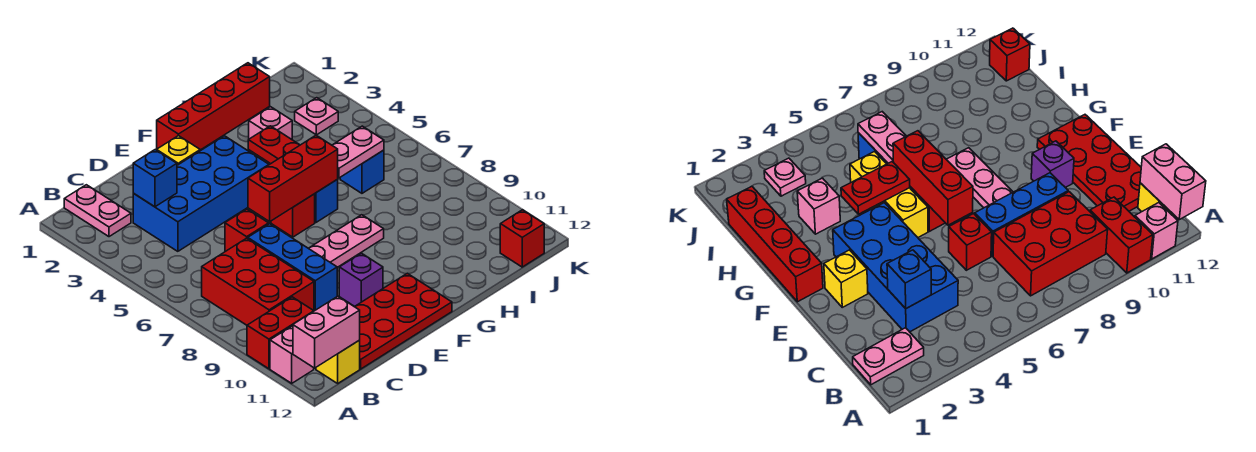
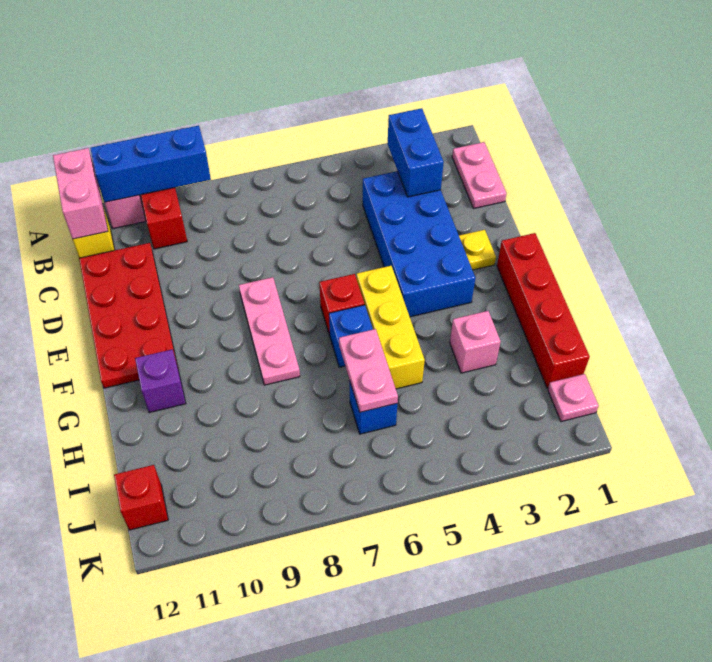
pink plate B1:B2 level 1 -> pink plate B1:C1 level 1
red brick B7:C9 level 1 -> none
blue brick C3 level 2 -> blue brick B3:C3 level 2
red brick D6 level 1 -> none
blue brick D7:D9 level 1 -> blue brick A9:A11 level 2
yellow brick E2 level 1 -> yellow plate E2 level 1
red brick E6:G6 level 2 -> none
purple brick E10 level 1 -> purple brick G11 level 1
red plate G4:G5 level 2 -> none
pink plate J3 level 1 -> pink plate J1 level 1

